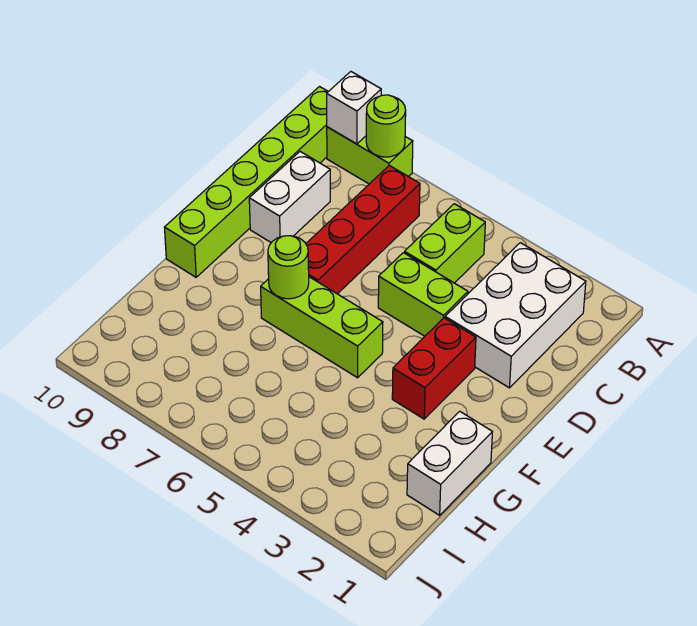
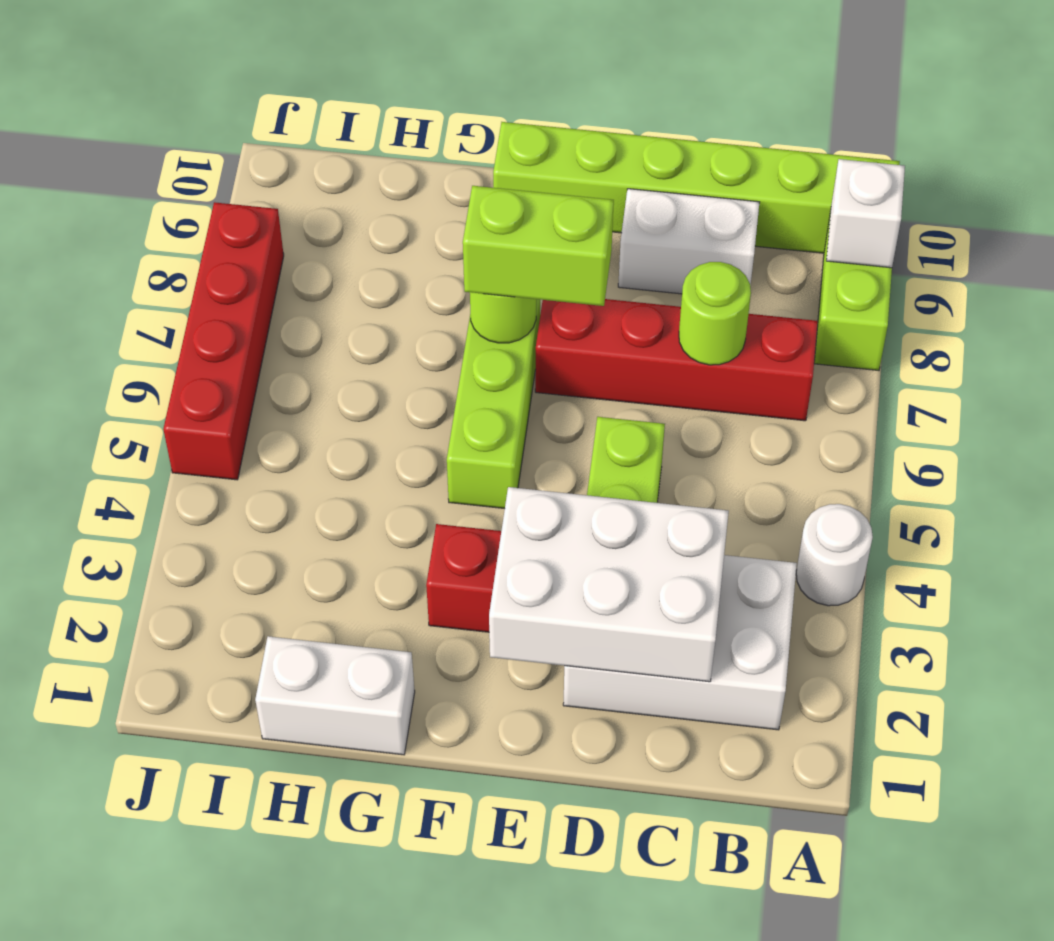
none -> white round brick A4 level 1
lime round brick A8 level 2 -> lime round brick C7 level 2
lime brick B5:C5 level 1 -> lime brick E7:F7 level 3
none -> white brick C2:E3 level 2
none -> red brick J5:J8 level 1

